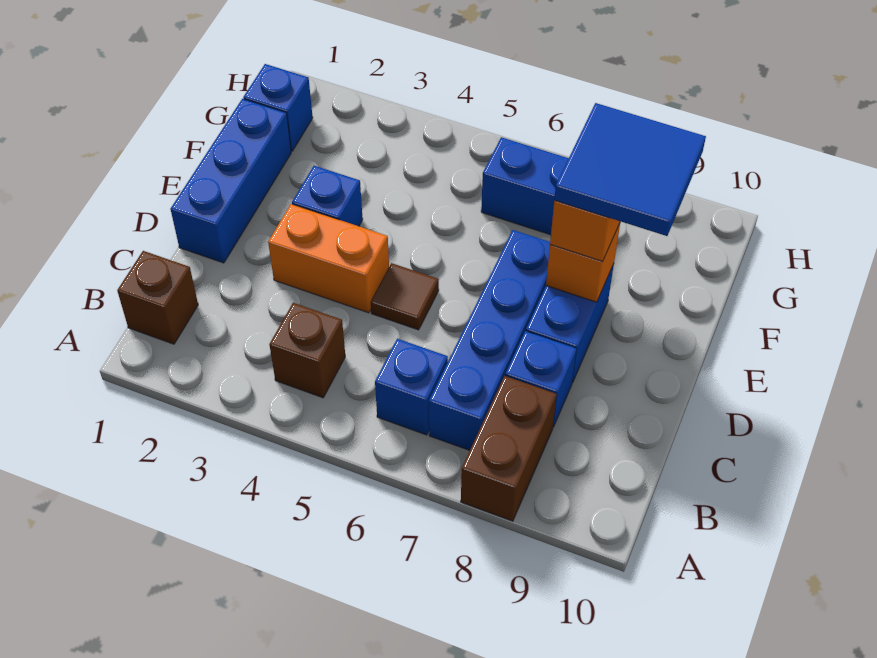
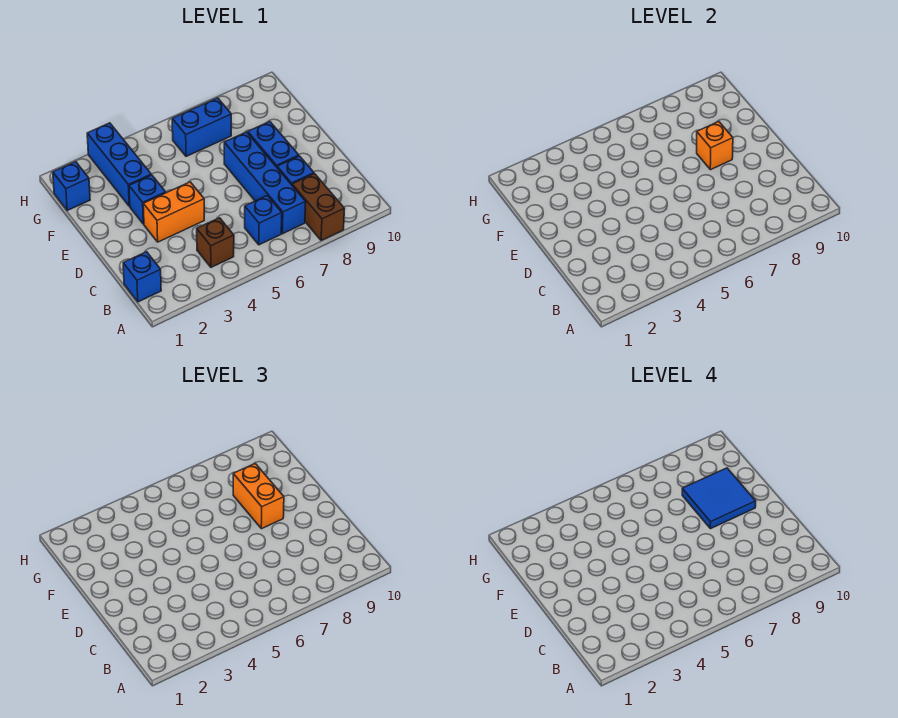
brown brick B1 level 1 -> blue brick B1 level 1
blue brick D1:F1 level 1 -> blue brick F3:H3 level 1
brown tile D5 level 1 -> none

